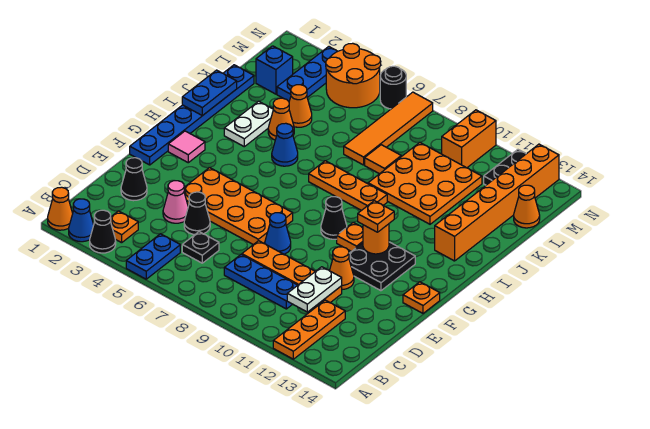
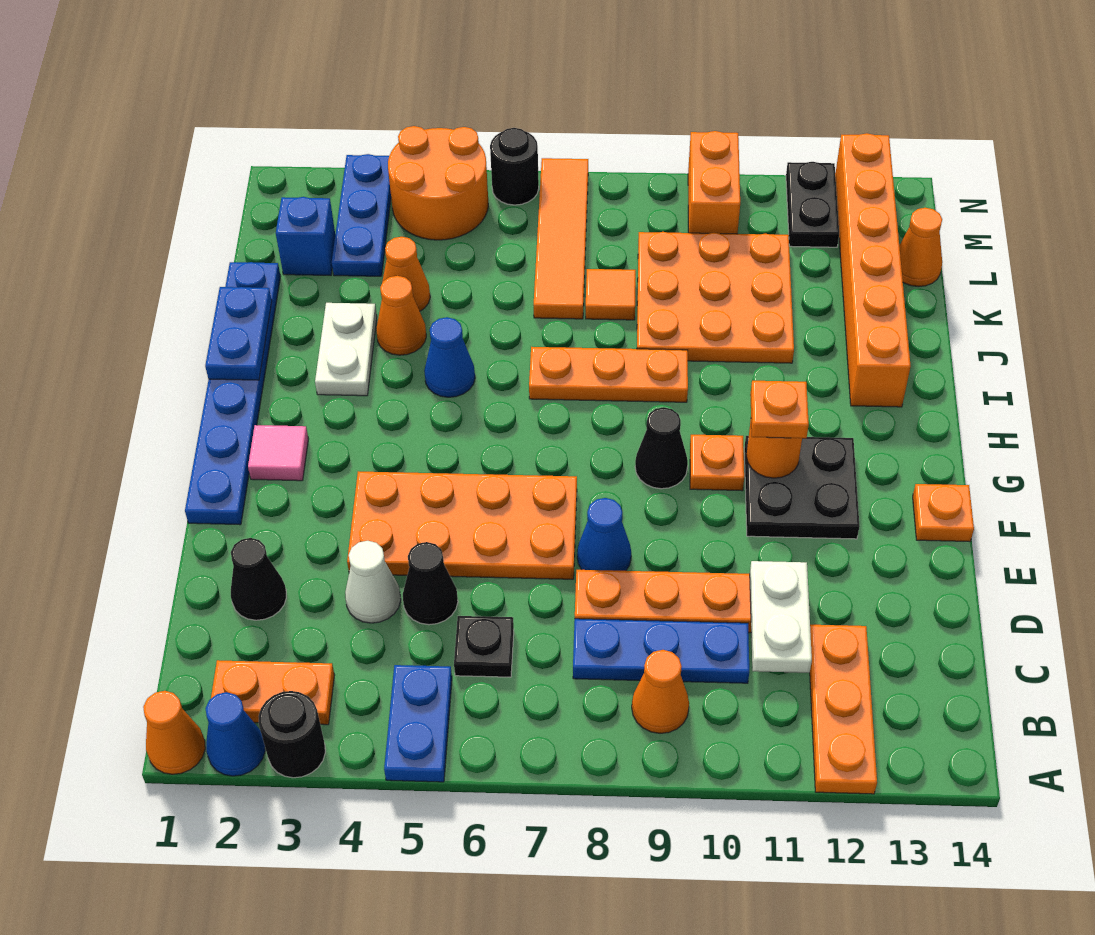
black cone A3 level 1 -> black round brick A3 level 1
orange plate B3 level 1 -> orange plate B2:B3 level 1
pink cone D4 level 1 -> white cone D4 level 1
orange cone E11 level 1 -> orange cone B9 level 1

